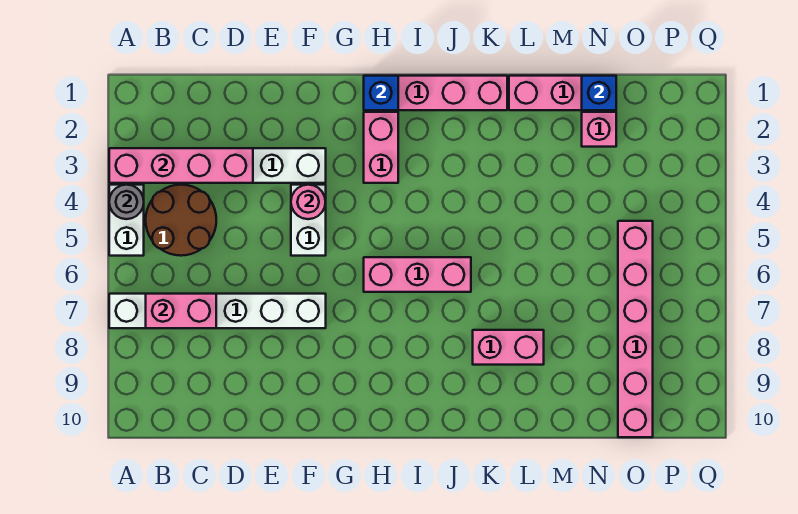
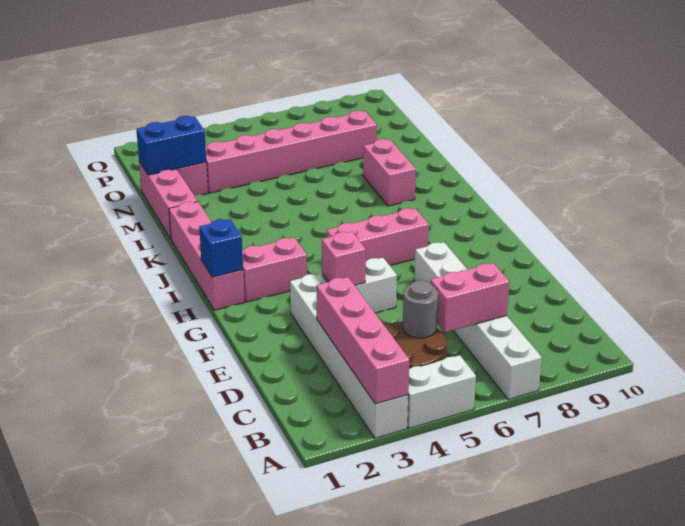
grey round brick A4 level 2 -> grey round brick C5 level 2
pink brick B7:C7 level 2 -> pink brick C6:C7 level 2
pink round brick F4 level 2 -> pink brick F4 level 2
pink brick H6:J6 level 1 -> pink brick H5:H7 level 1
blue brick N1 level 2 -> blue brick N1:N2 level 2
pink brick O5:O10 level 1 -> pink brick N3:N8 level 1

